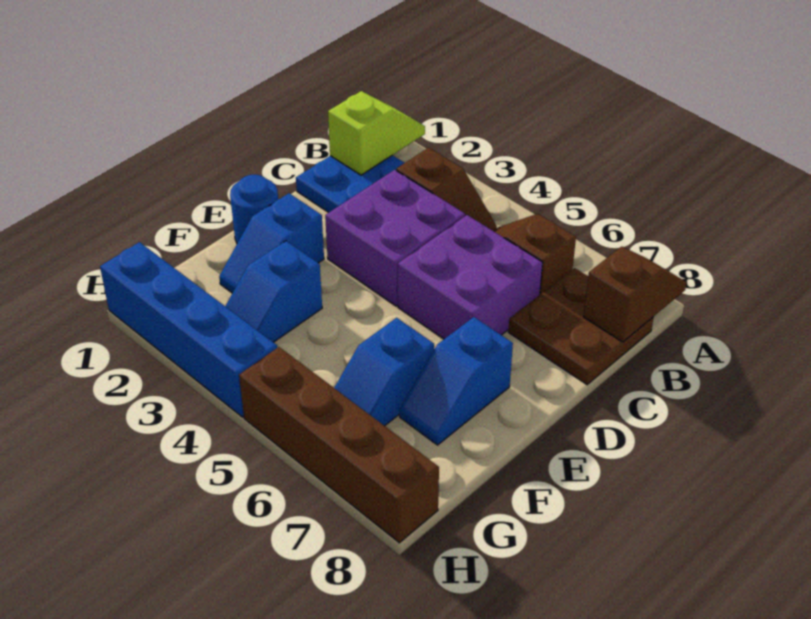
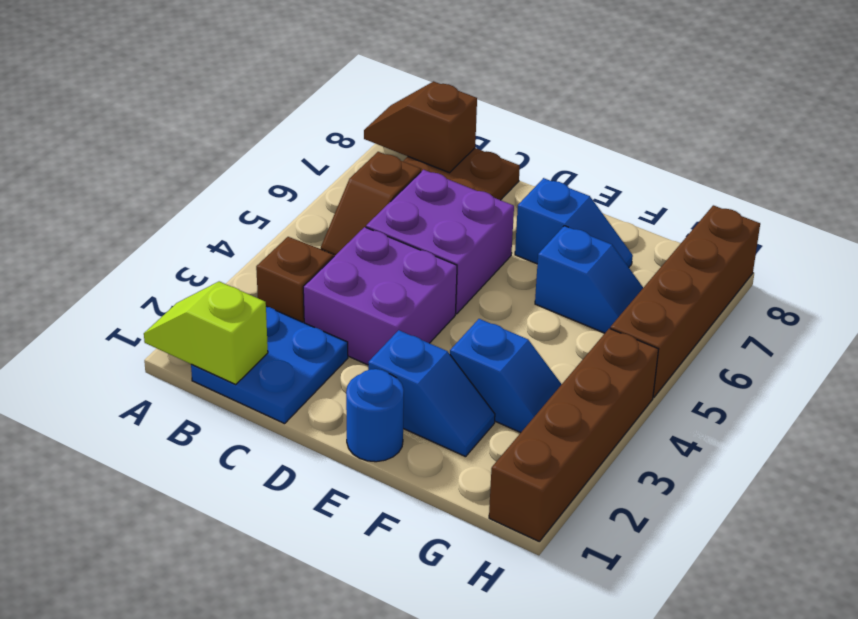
blue brick H1:H4 level 1 -> brown brick H1:H4 level 1

